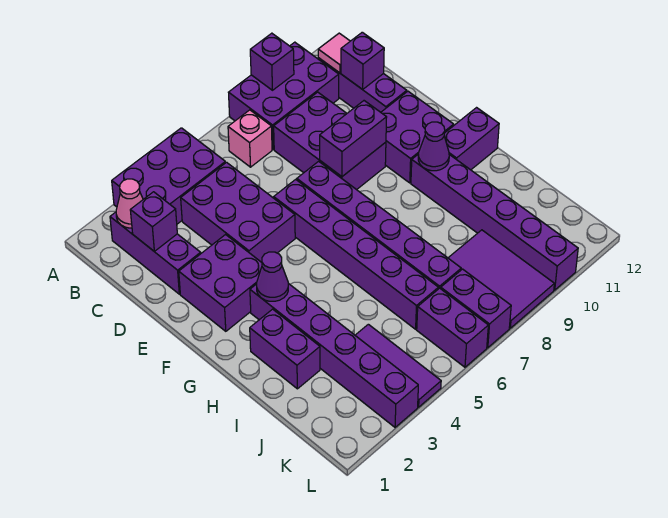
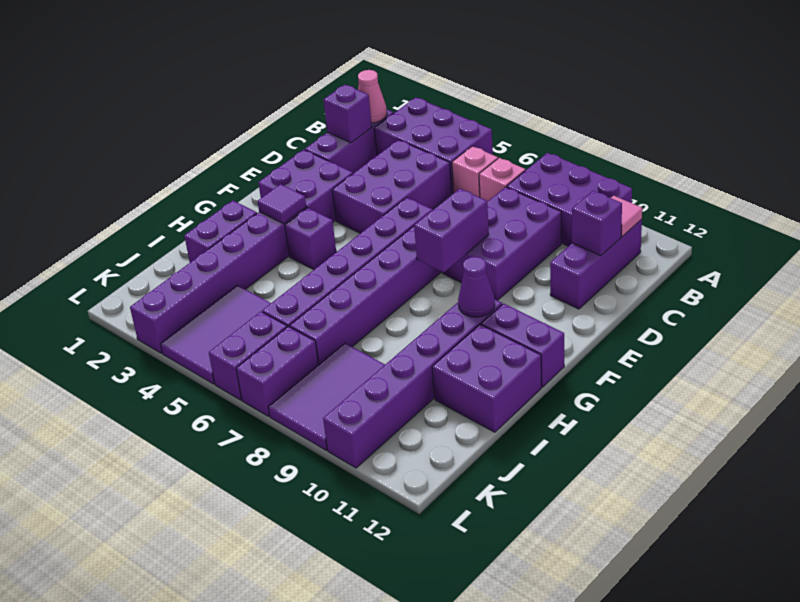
purple brick A9 level 2 -> purple brick G4 level 1
none -> pink brick B6 level 1
purple brick E8:E9 level 2 -> purple brick E8:F8 level 2
purple brick E10:F11 level 1 -> purple brick H11:I12 level 1
purple cone G3 level 2 -> purple tile G3 level 2
purple tile J4:L4 level 1 -> purple tile J4:L5 level 1

